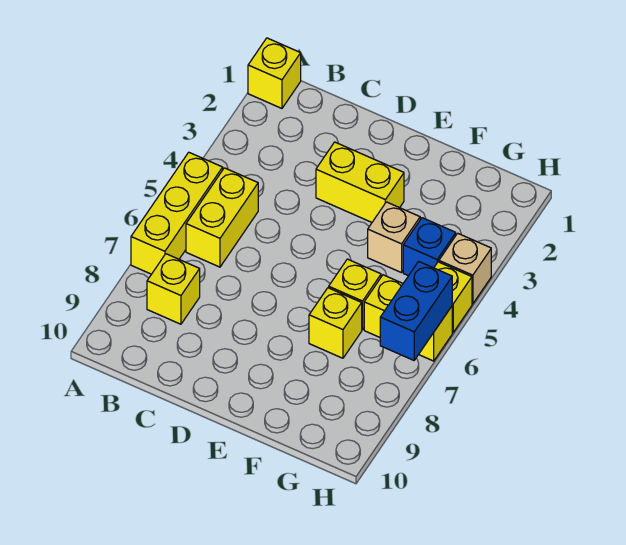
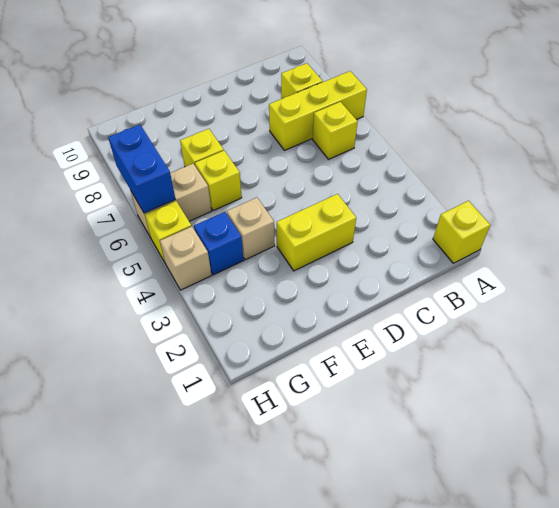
yellow brick A5:A7 level 1 -> yellow brick A7:C7 level 1
yellow brick B5:B6 level 1 -> yellow brick B6 level 1
yellow brick G6:H6 level 1 -> tan brick G6:H6 level 1

